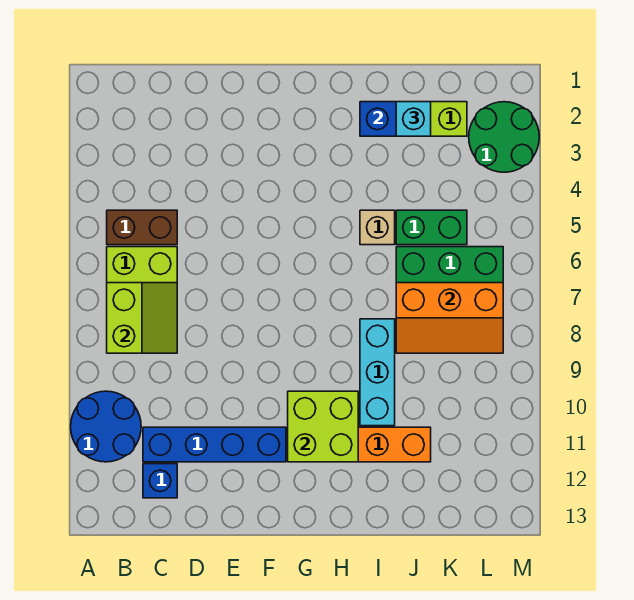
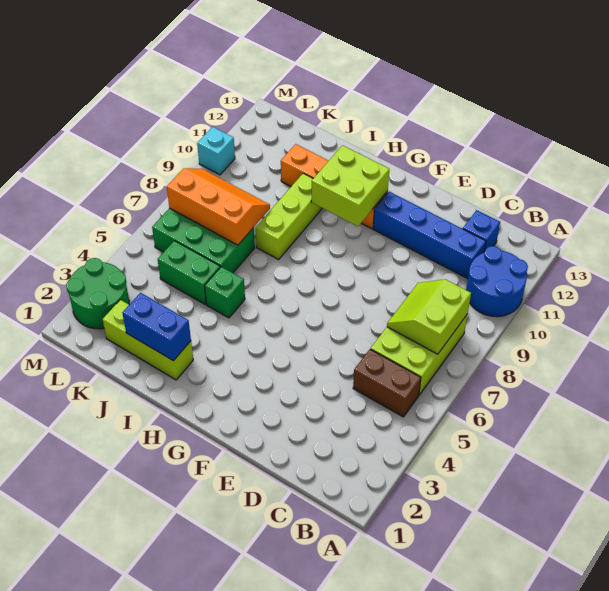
tan brick I5 level 1 -> green brick I5 level 1
cyan brick I8:I10 level 1 -> lime brick I8:I10 level 1
cyan brick J2 level 3 -> cyan brick M10 level 1

